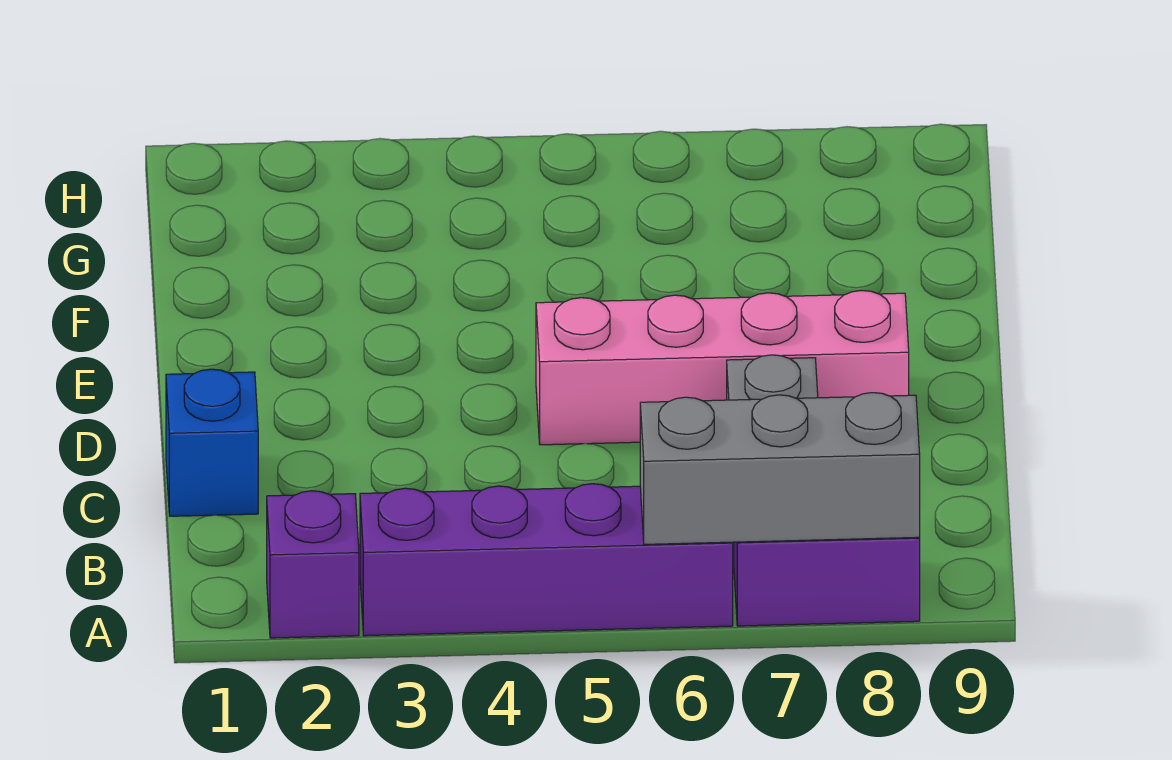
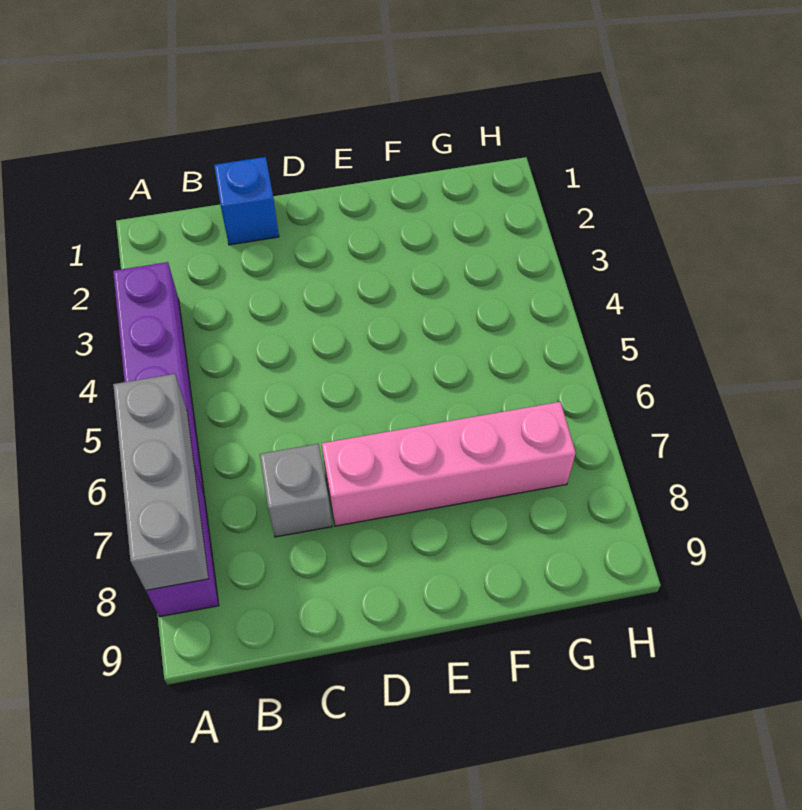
purple brick A2 level 1 -> none
pink brick D5:D8 level 1 -> pink brick D7:G7 level 1

